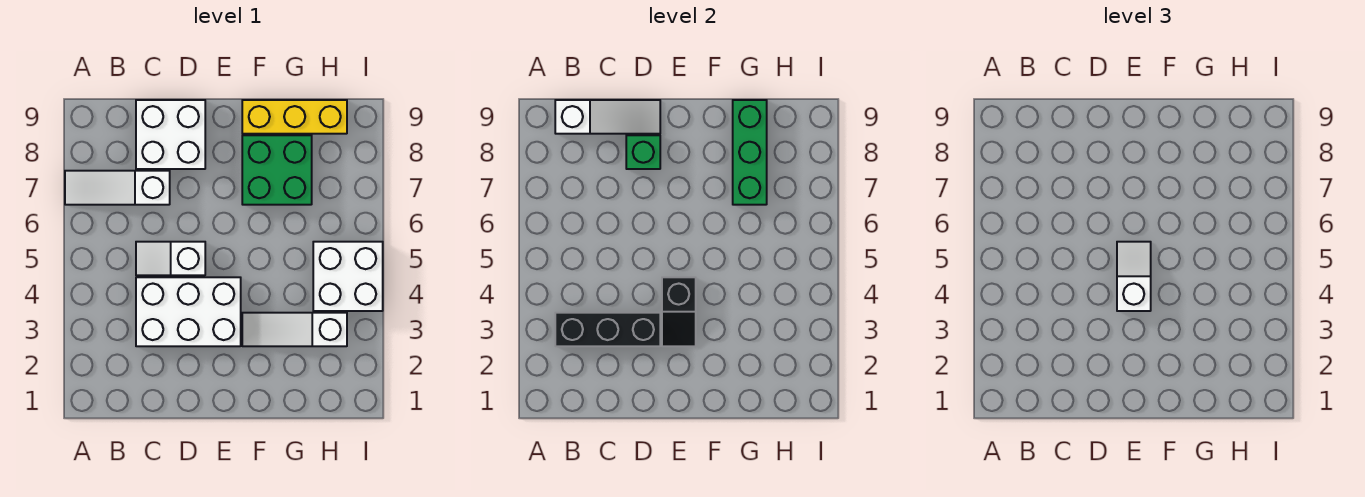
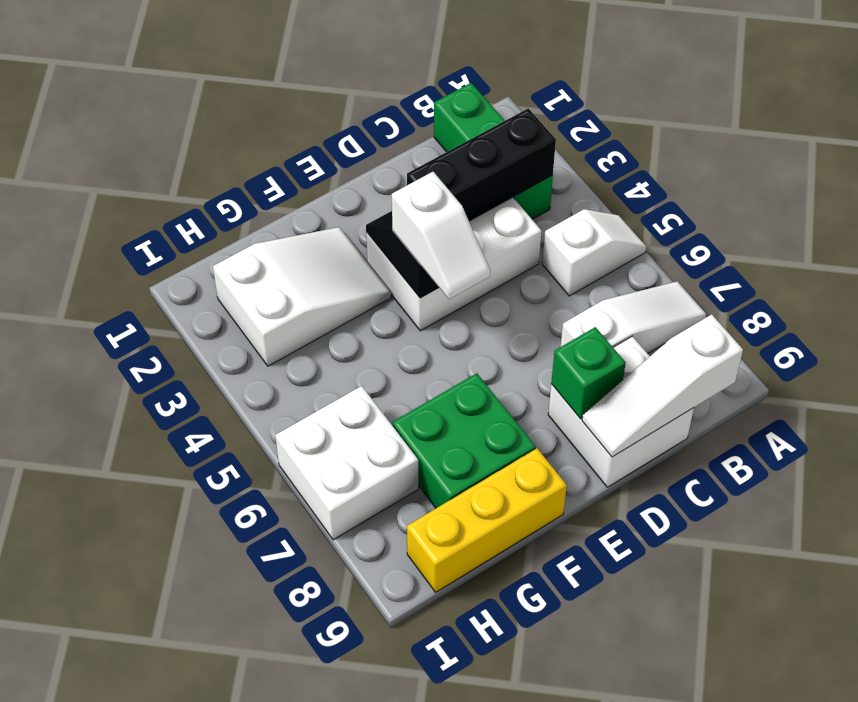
white slope C5:D5 level 1 top D -> white slope A5:B5 level 1 top B
white slope F3:H3 level 1 top H -> white slope F2:H3 level 1 top H
green brick G7:G9 level 2 -> green brick B1:B3 level 1
white brick H4:I5 level 1 -> white brick H6:I7 level 1

